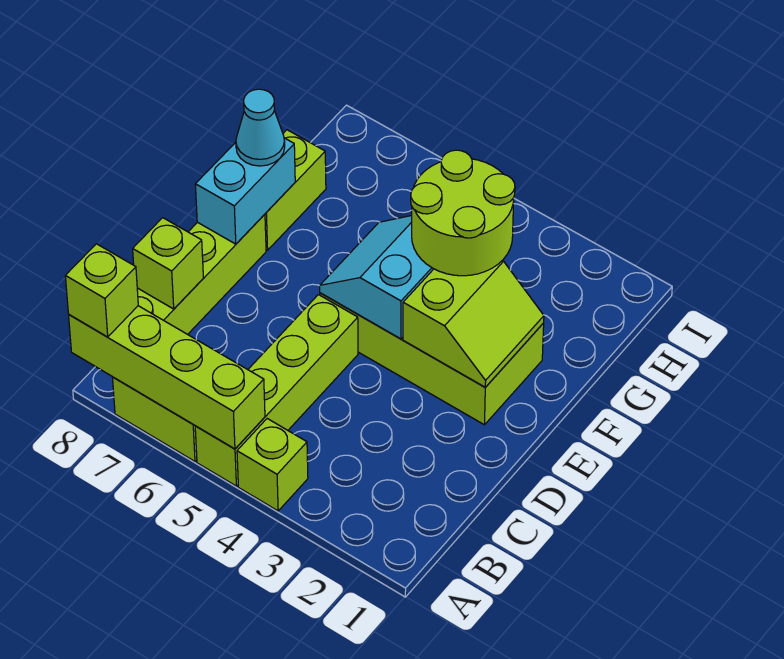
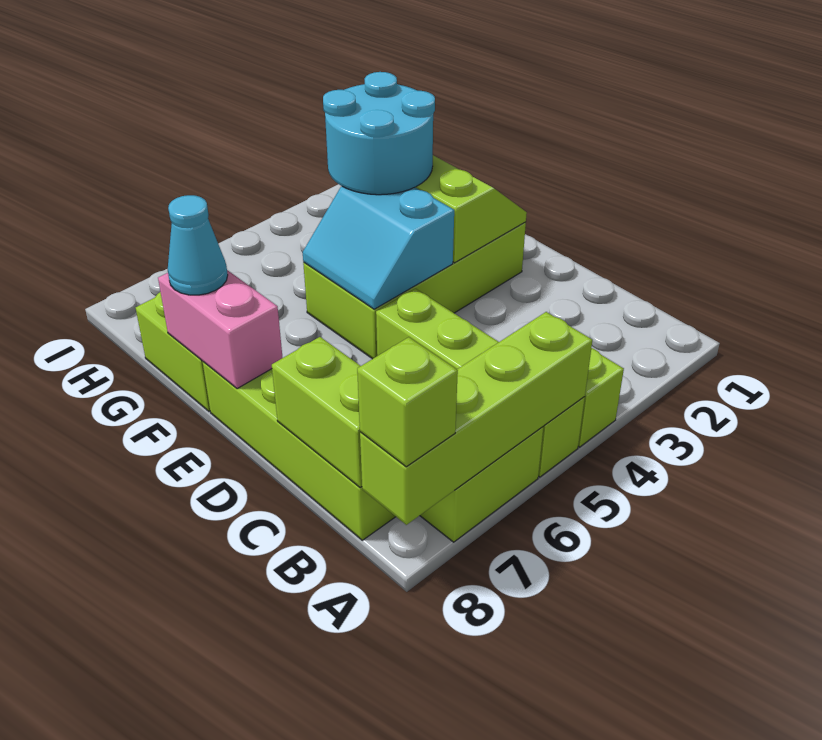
lime brick C8 level 2 -> lime brick B8:C8 level 2
cyan brick E8:F8 level 2 -> pink brick E8:F8 level 2
lime round brick F3:G4 level 3 -> cyan round brick F3:G4 level 3

